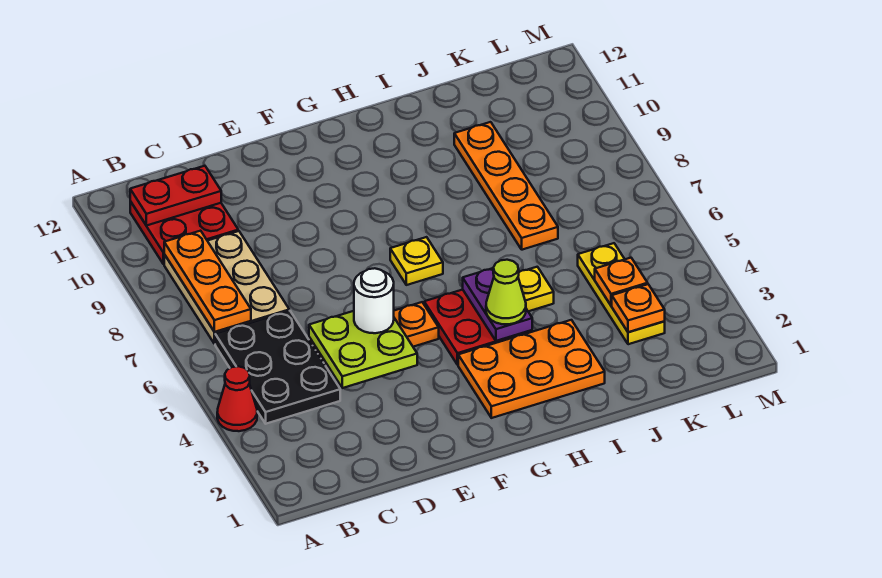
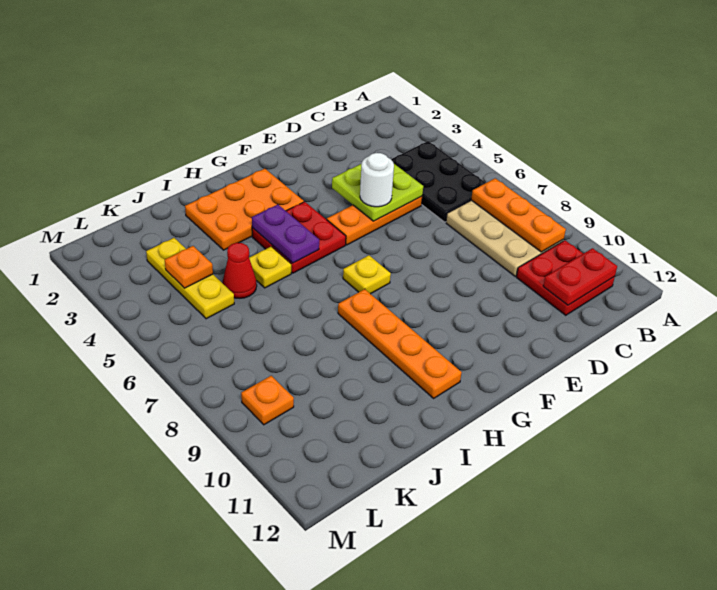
red cone A4 level 1 -> red cone J5 level 1
lime cone H4 level 3 -> none
orange plate J7:J10 level 1 -> orange plate H8:H11 level 1
orange plate K3 level 2 -> orange plate L9 level 1

